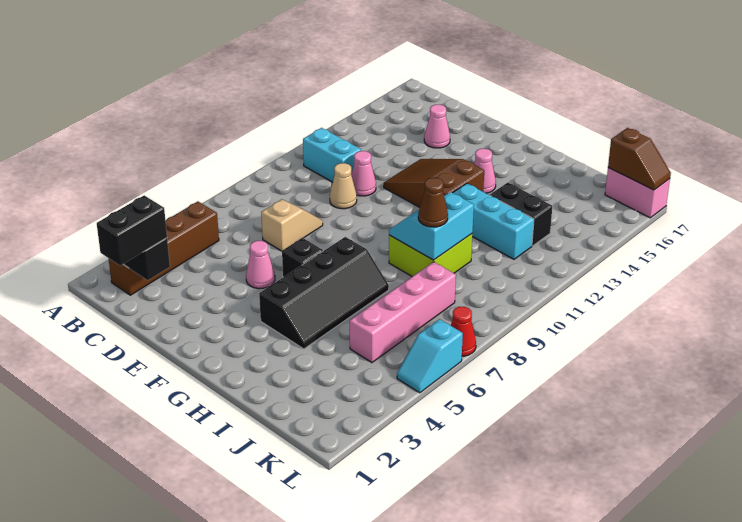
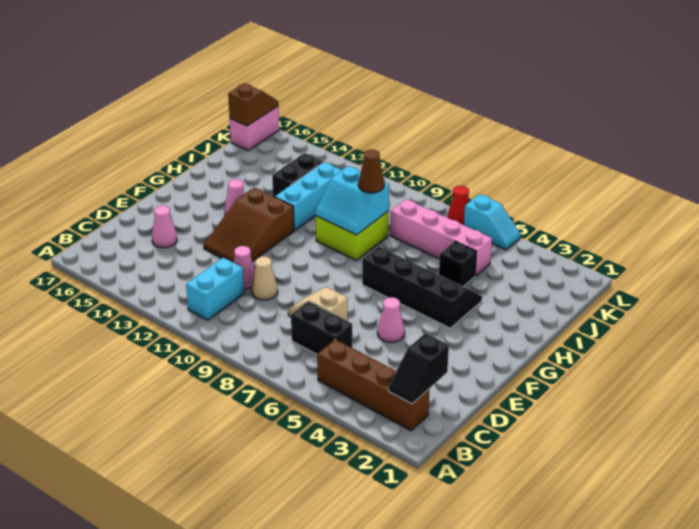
black brick C1:C2 level 3 -> black brick C6:C7 level 1
black brick F6 level 1 -> black brick I5 level 1

